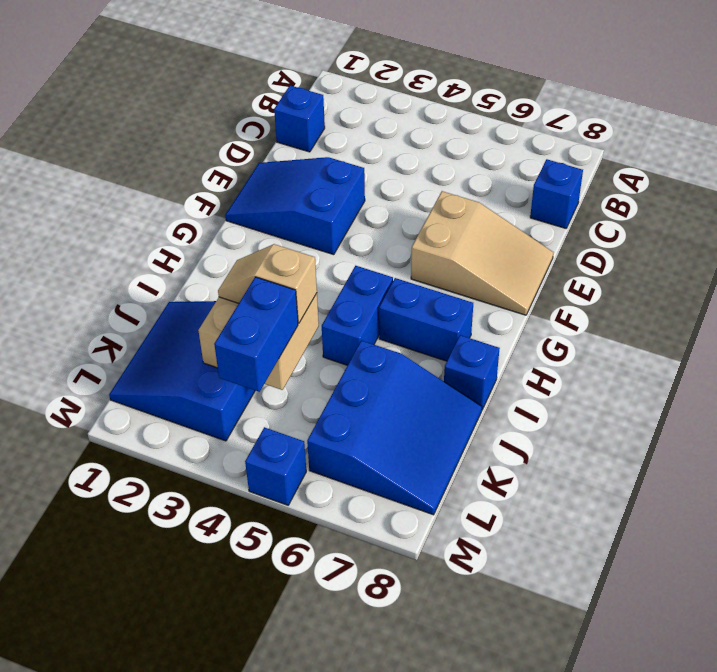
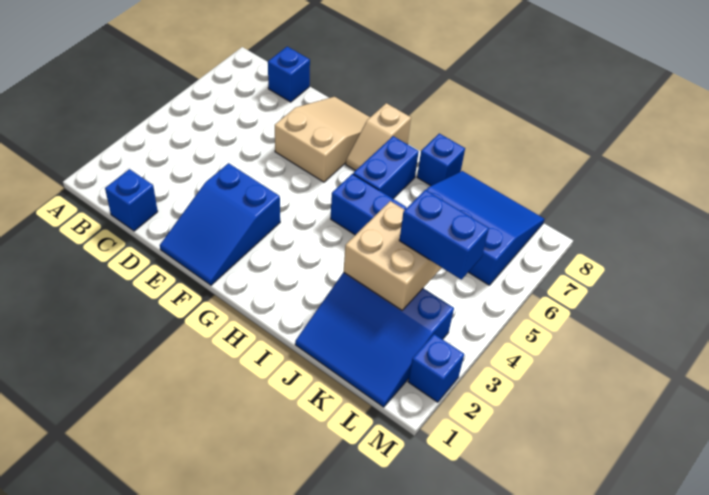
tan slope J3:J4 level 3 top 4 -> tan slope G7:G8 level 1 top 8
blue brick M5 level 1 -> blue brick M2 level 1

